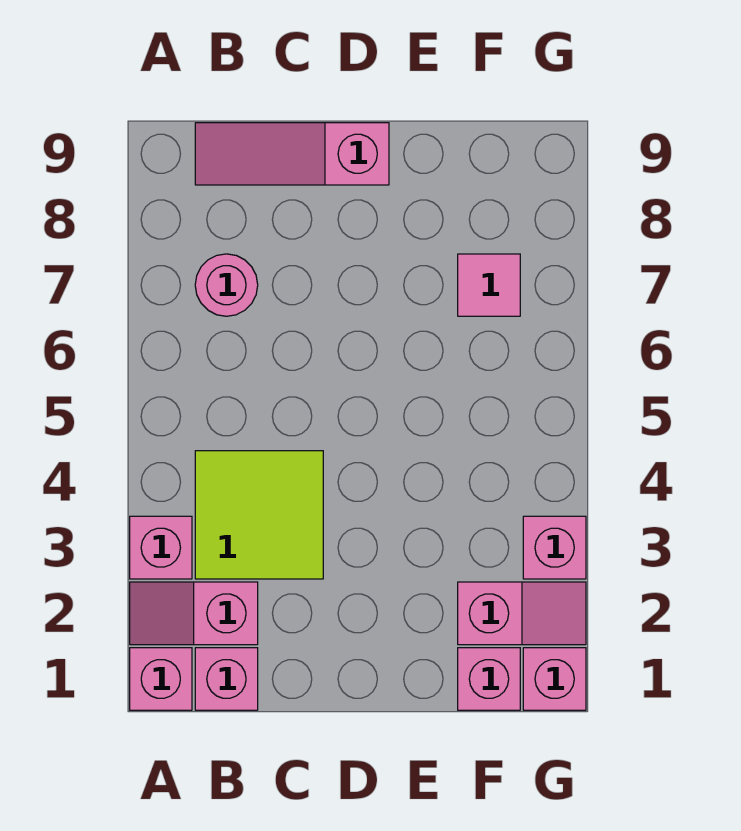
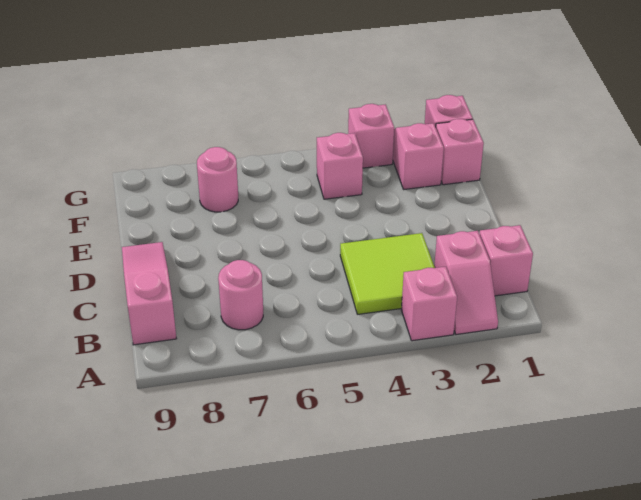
pink brick A1 level 1 -> pink brick F4 level 1
pink slope B9:D9 level 1 top D -> pink slope B9:D9 level 1 top B
pink tile F7 level 1 -> pink round brick F7 level 1

